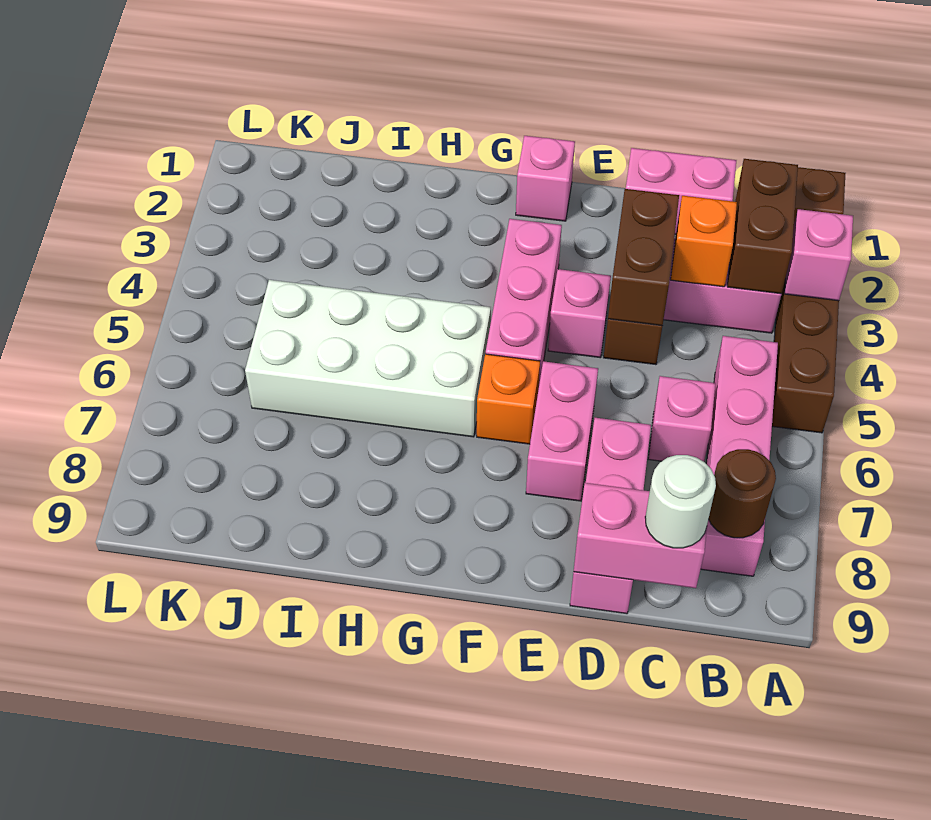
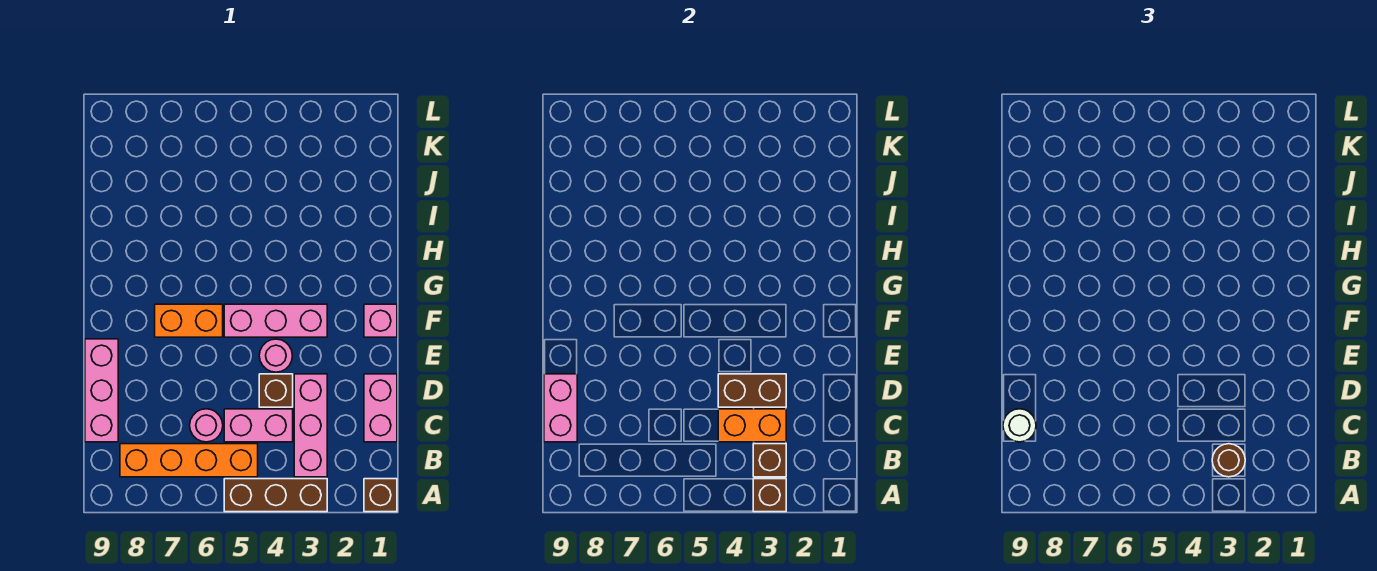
pink brick A3 level 2 -> brown brick A3 level 2
brown brick B2:B3 level 2 -> brown brick B3 level 2
pink brick B5:B8 level 1 -> orange brick B5:B8 level 1
brown round brick B8 level 2 -> brown round brick B3 level 3
orange brick C3 level 2 -> orange brick C3:C4 level 2
pink brick C6 level 1 -> pink round brick C6 level 1
pink brick D7:D9 level 1 -> pink brick C9:E9 level 1
pink brick E4 level 1 -> pink round brick E4 level 1
pink brick E6:E7 level 1 -> pink brick C4:C5 level 1
orange brick F6 level 1 -> orange brick F6:F7 level 1
white brick G5:J6 level 1 -> none

